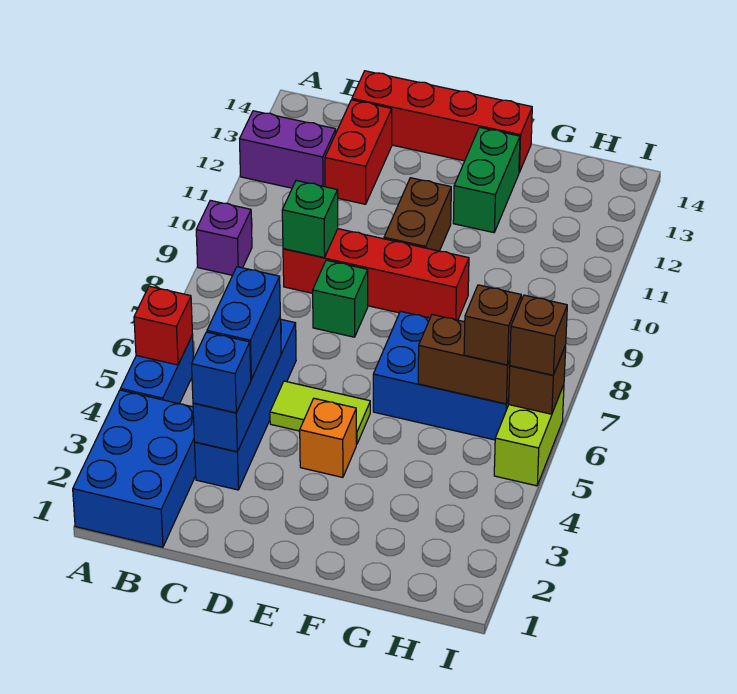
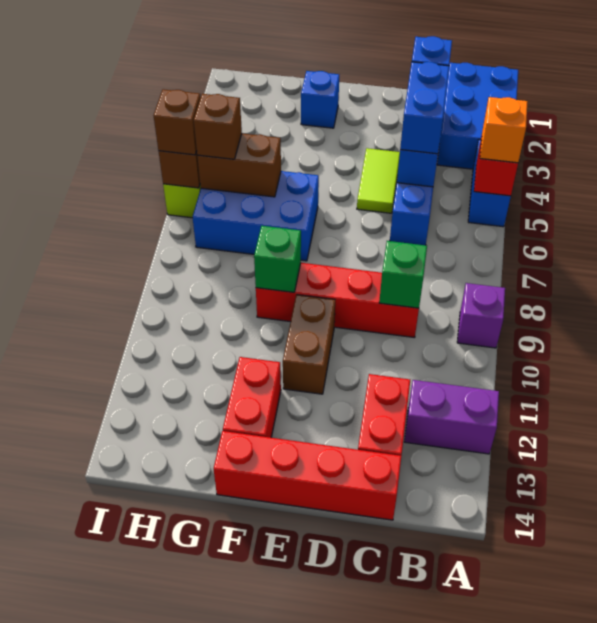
lime tile D5:E5 level 1 -> lime tile D4:D5 level 1
green brick D8 level 1 -> green brick F9 level 2
orange brick E4 level 1 -> orange brick A5 level 3
none -> blue brick F2 level 1
green brick F12:F13 level 1 -> red brick F12:F13 level 1

